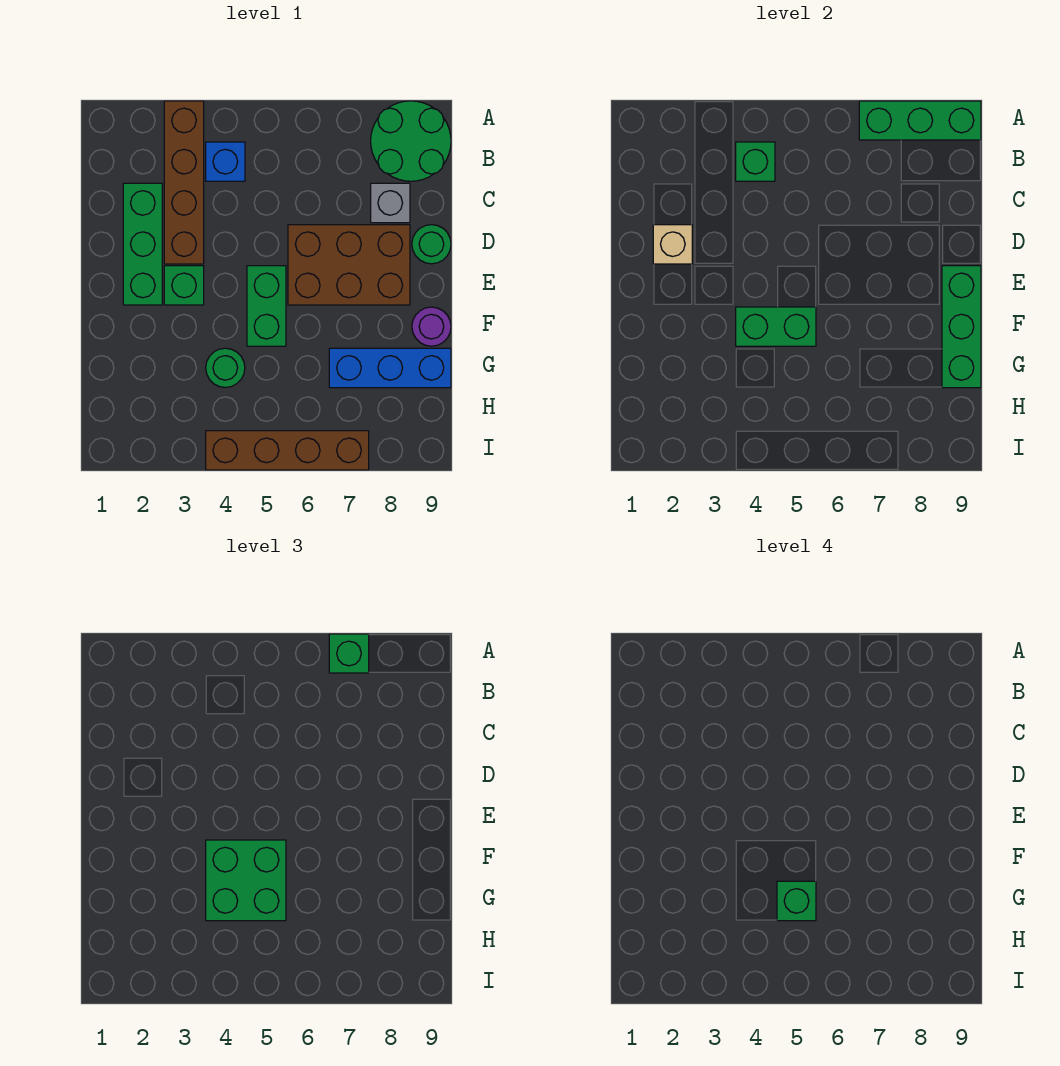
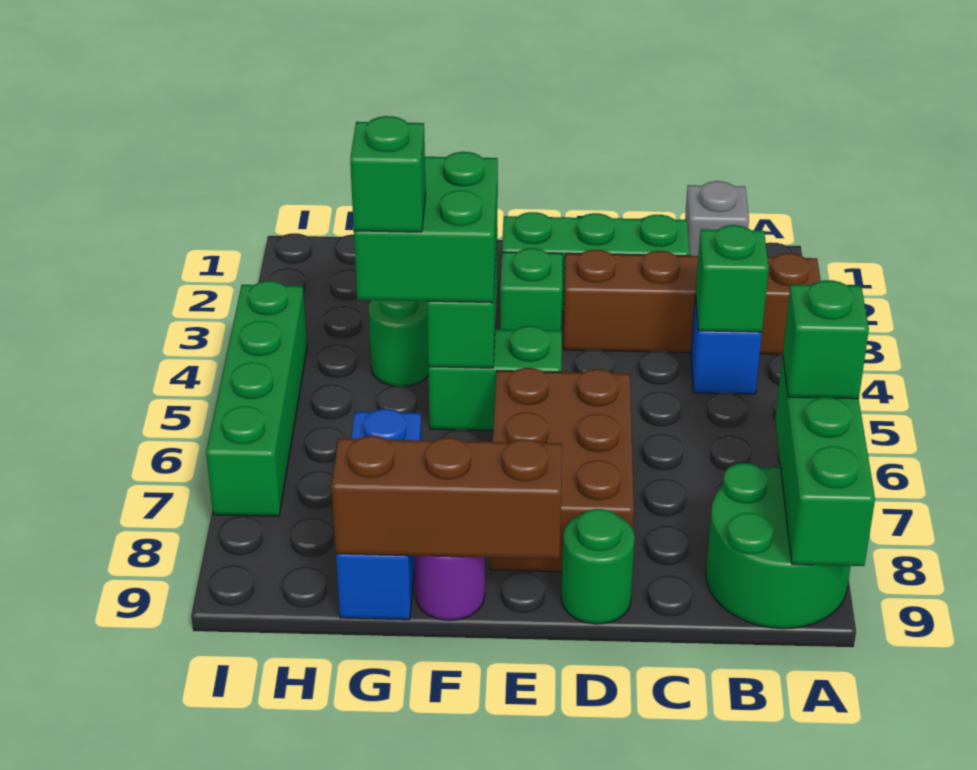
grey brick C8 level 1 -> grey brick B1 level 1
tan brick D2 level 2 -> none
green brick E9:G9 level 2 -> brown brick E9:G9 level 2
brown brick I4:I7 level 1 -> green brick I4:I7 level 1

